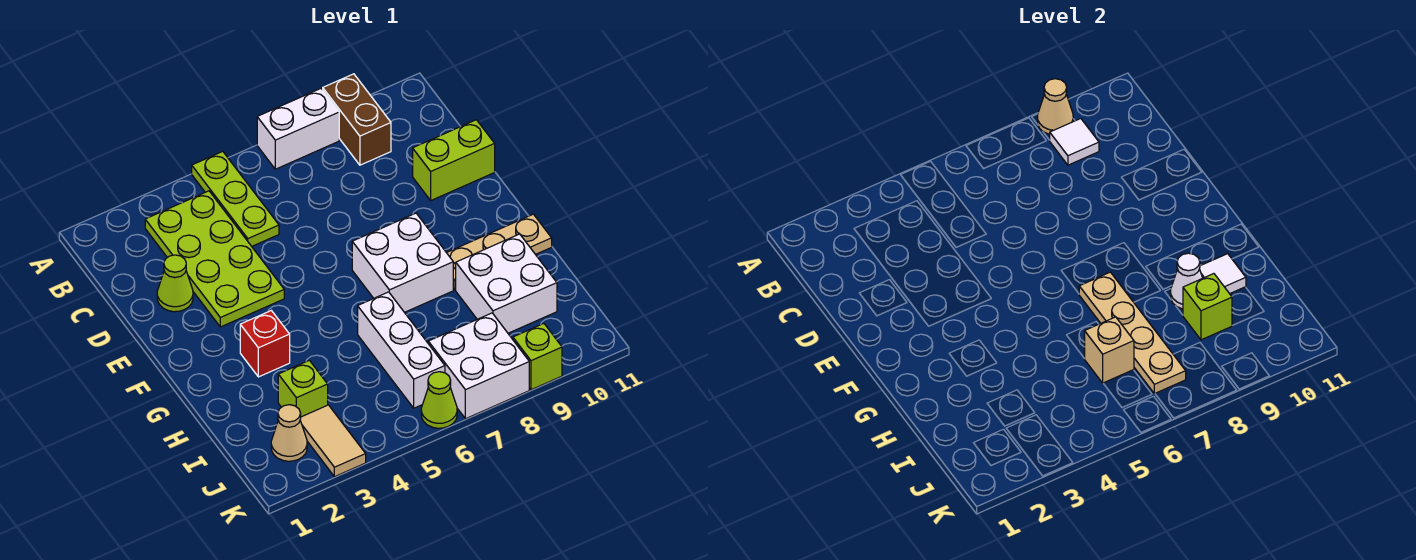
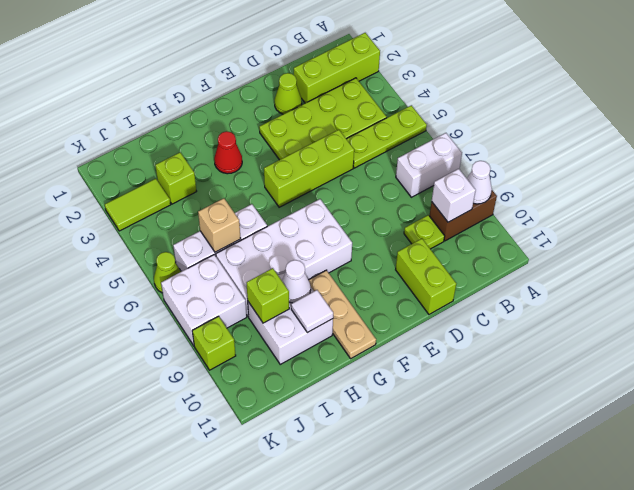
none -> lime brick A2:C2 level 1
white brick A7:A8 level 1 -> white brick A7:B7 level 1
tan cone A9 level 2 -> white cone A9 level 2
white tile B9 level 2 -> white brick B9 level 2
none -> lime plate C9 level 1
none -> lime brick D5:F5 level 1
white brick F7:G8 level 1 -> white brick F7:I8 level 1
red brick G3 level 1 -> red cone G3 level 1
tan plate G7:J7 level 2 -> none
tan cone J2 level 1 -> none
tan tile J3:K3 level 1 -> lime tile J3:K3 level 1

